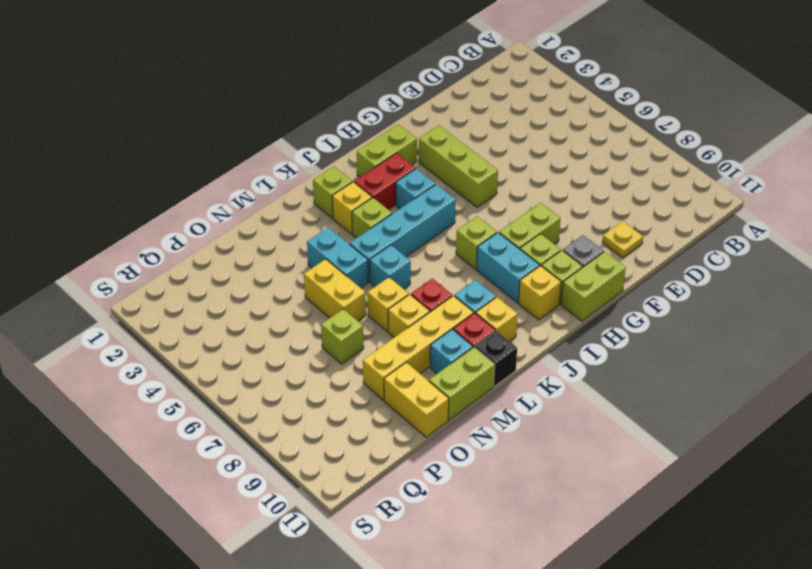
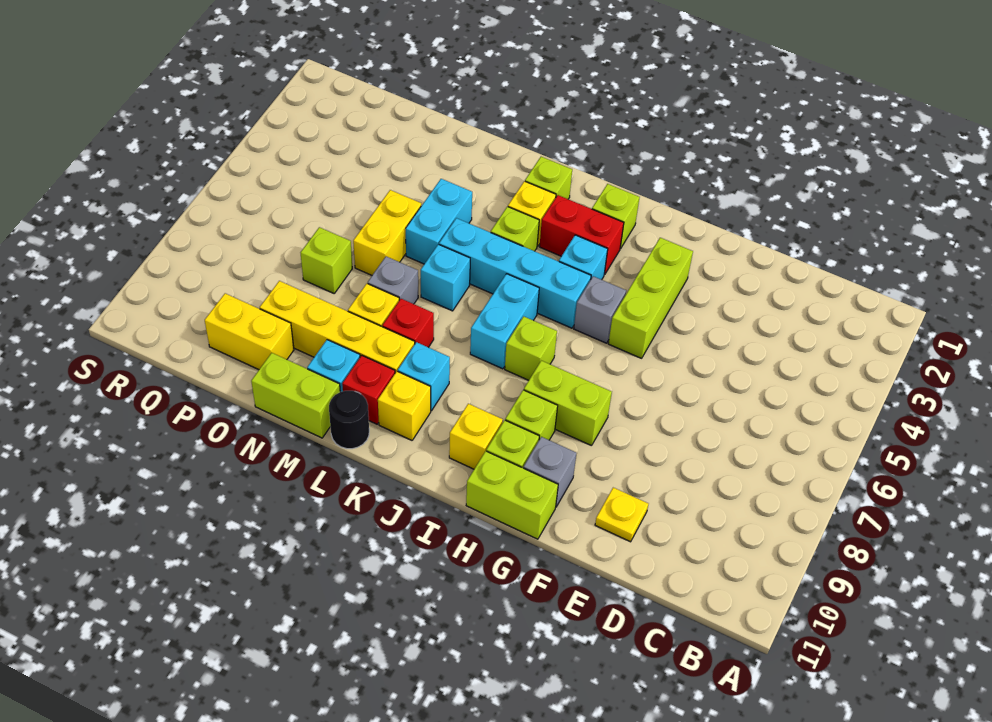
lime brick H2:I2 level 1 -> lime brick I2 level 1
none -> grey brick H5 level 1
cyan brick I8:I9 level 1 -> cyan brick J6:J7 level 1
black brick L11 level 1 -> black round brick L11 level 1
yellow brick M7 level 1 -> grey brick M7 level 1
yellow brick O10:O11 level 1 -> yellow brick O10:P10 level 1

